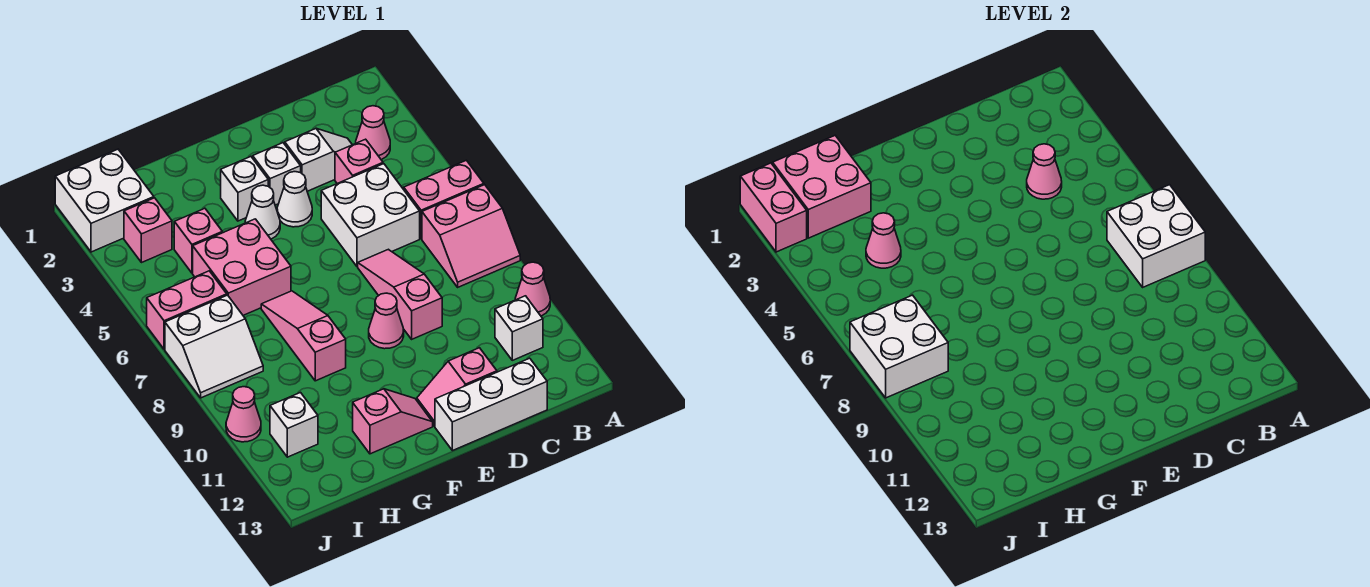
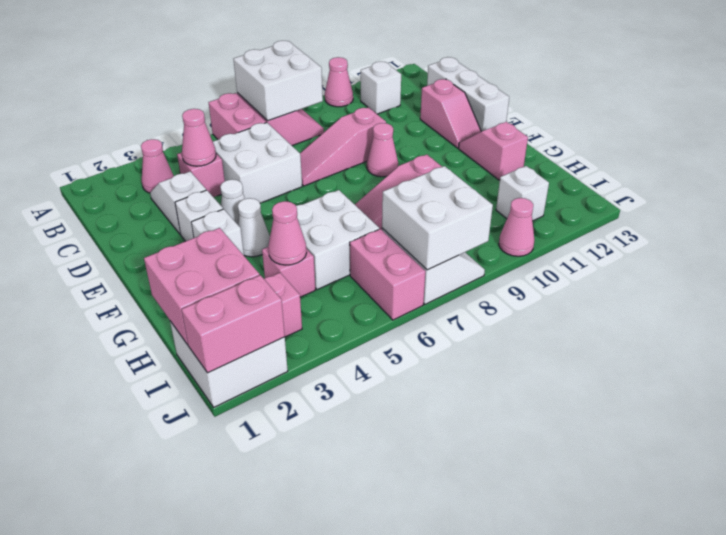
pink brick G5:H6 level 1 -> white brick G5:H6 level 1

